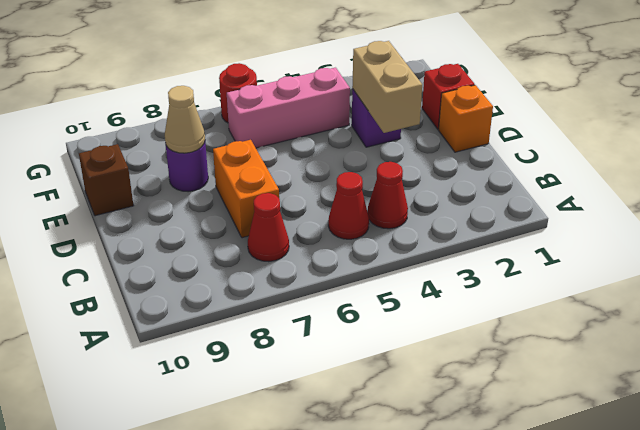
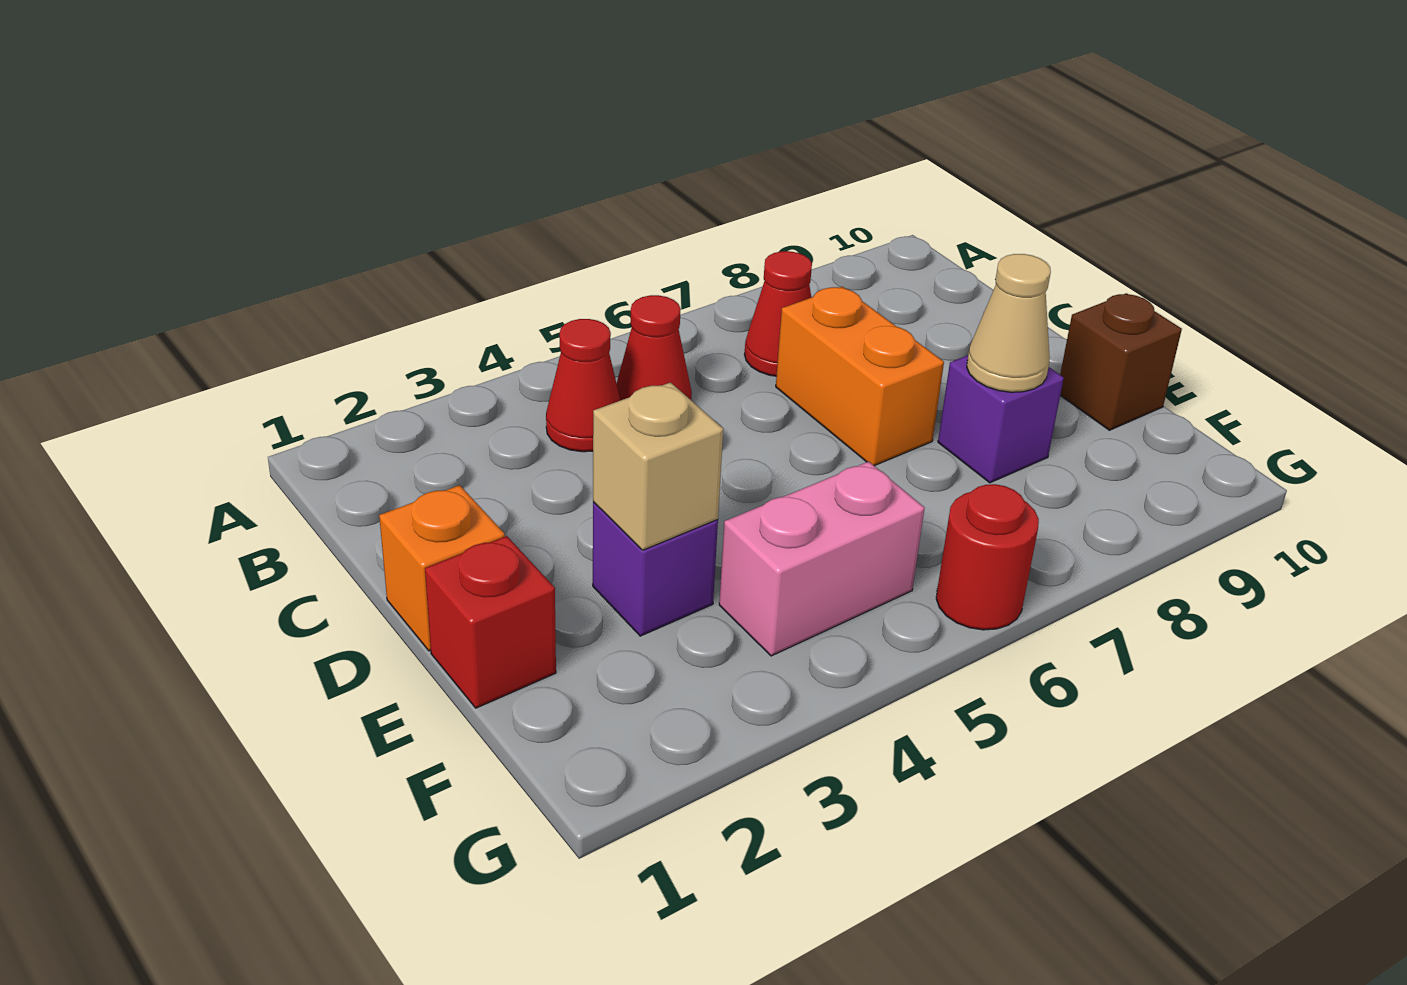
tan brick D3:E3 level 2 -> tan brick E3 level 2
purple round brick E8 level 1 -> purple brick E8 level 1
pink brick F4:F6 level 1 -> pink brick F4:F5 level 1

